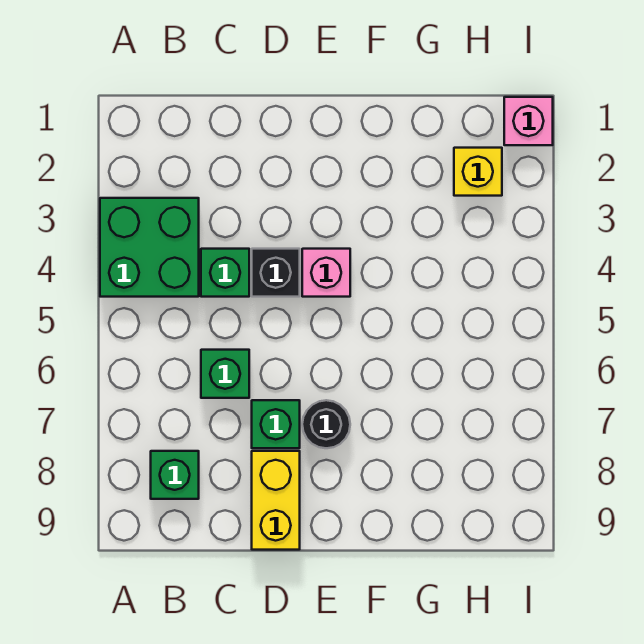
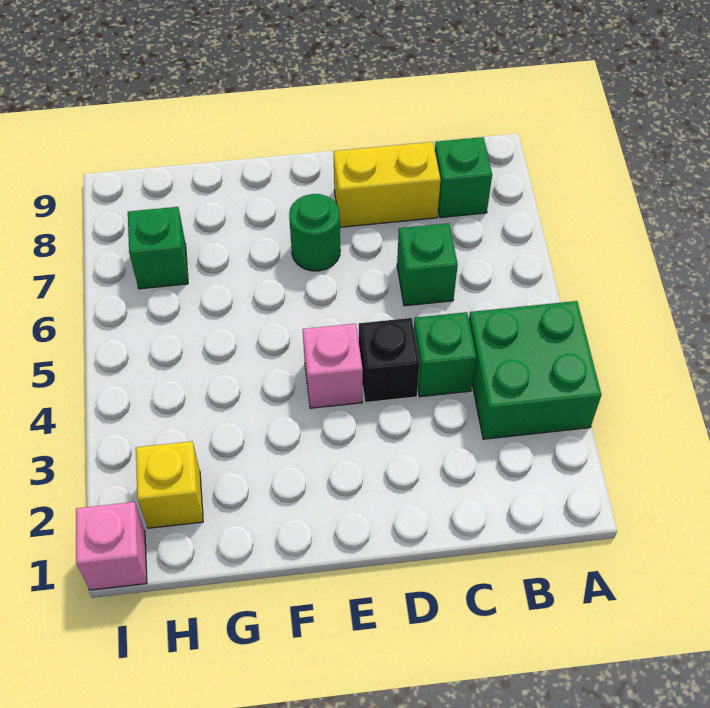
green brick D7 level 1 -> green brick H7 level 1
yellow brick D8:D9 level 1 -> yellow brick C8:D8 level 1
black round brick E7 level 1 -> green round brick E7 level 1

